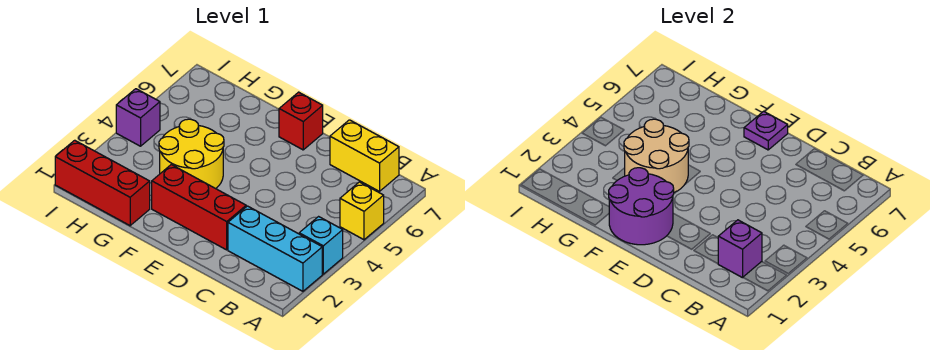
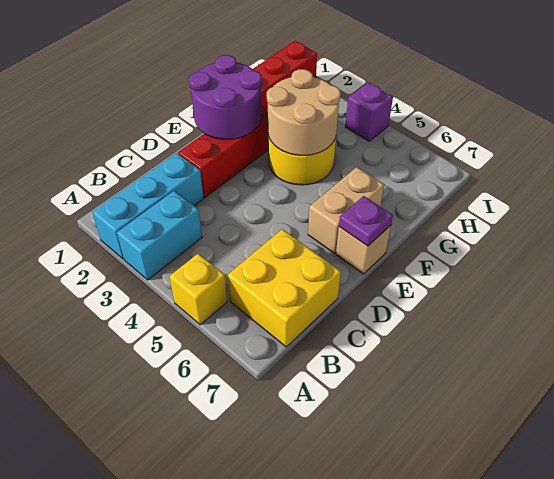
cyan brick A3 level 1 -> cyan brick A3:B3 level 1
purple brick B2 level 2 -> none
yellow brick B7:C7 level 1 -> yellow brick B6:C7 level 1
none -> tan brick E6:F6 level 1
red brick E7 level 1 -> tan brick E7 level 1

